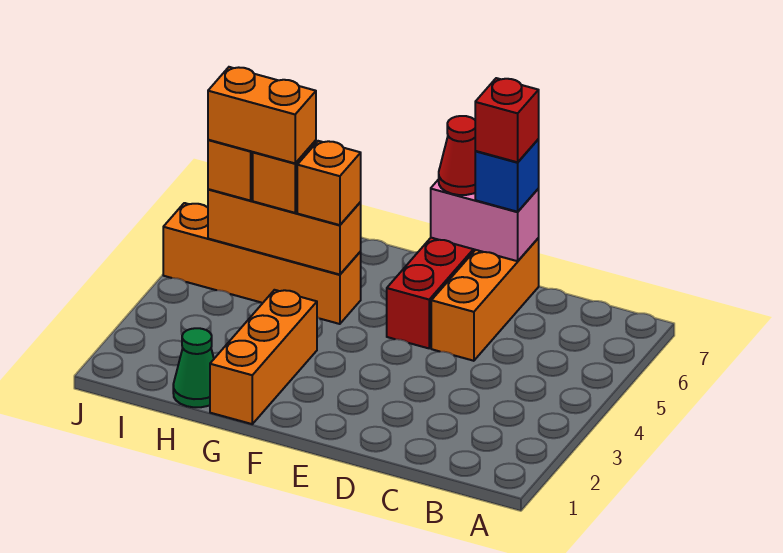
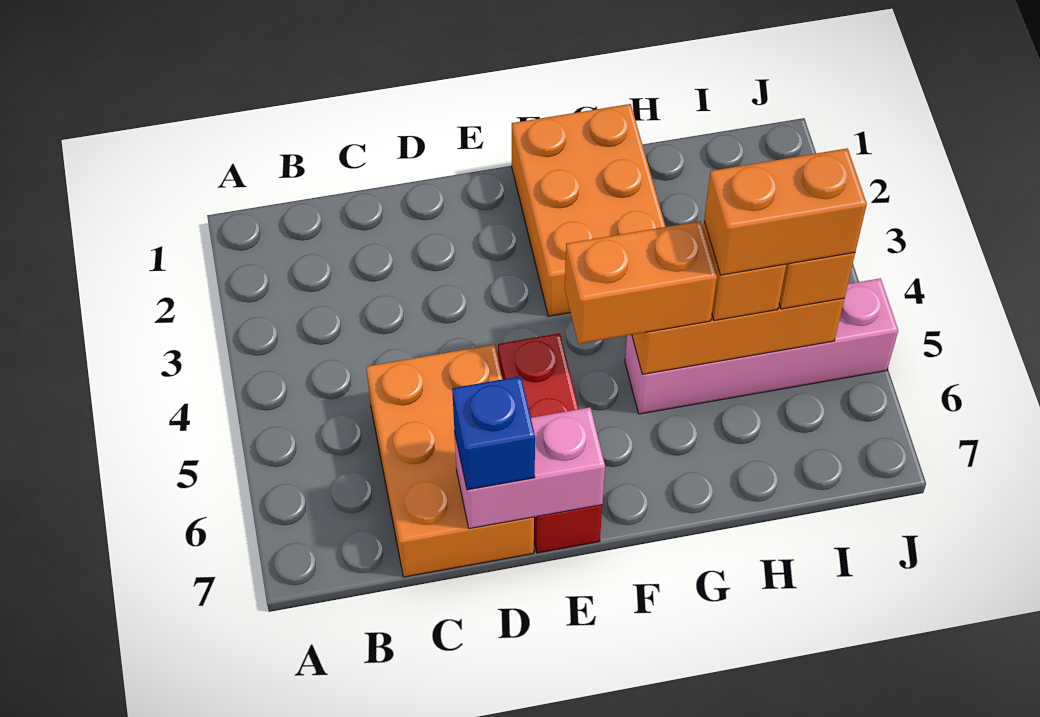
orange brick D5:D7 level 1 -> orange brick C5:D7 level 1
red brick D7 level 4 -> none
red cone E7 level 3 -> none
orange brick G1:G3 level 1 -> orange brick F1:G3 level 1
orange brick G5:J5 level 1 -> pink brick G5:J5 level 1
orange brick G5 level 3 -> orange brick F5:G5 level 3
green cone H1 level 1 -> none

